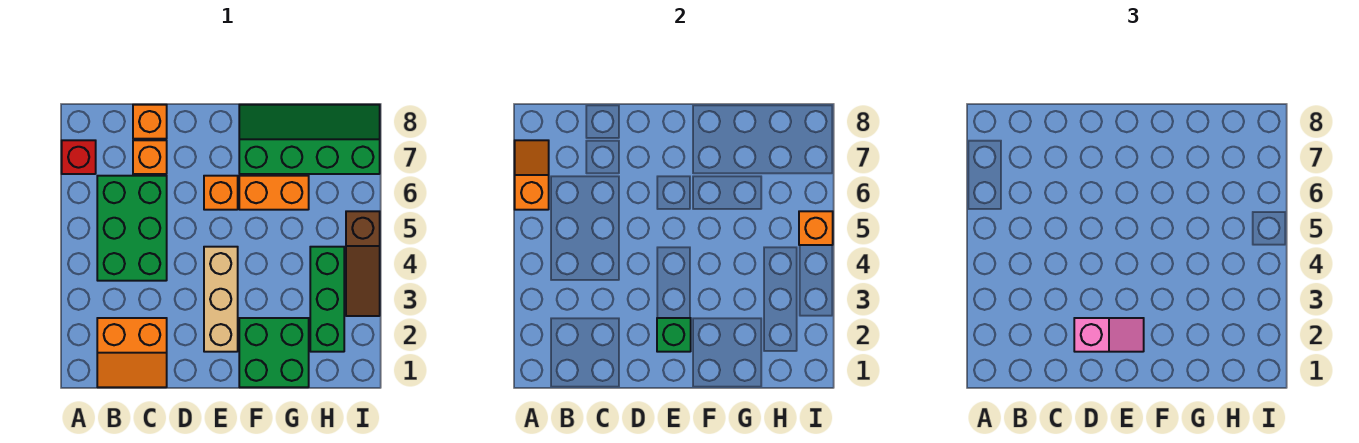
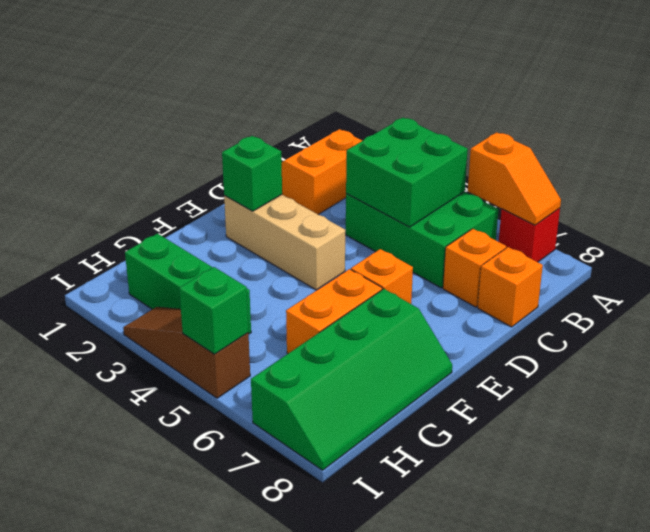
pink slope D2:E2 level 3 top D -> none
green brick F1:G2 level 1 -> green brick B4:C5 level 2
orange brick I5 level 2 -> green brick I5 level 2

